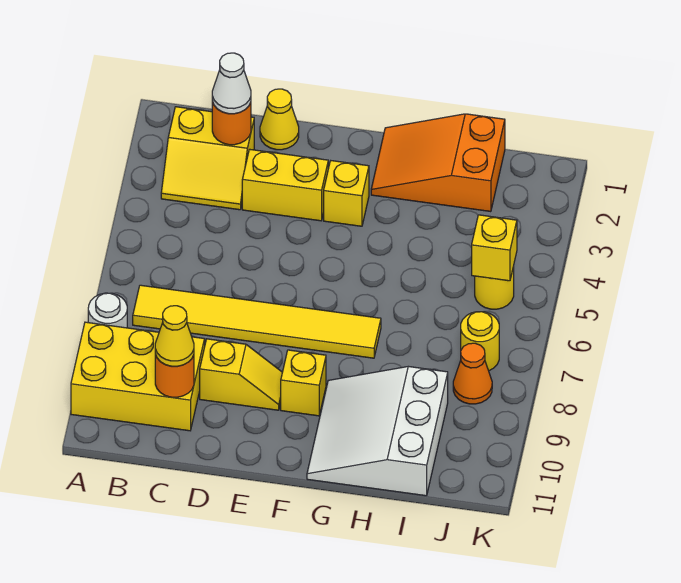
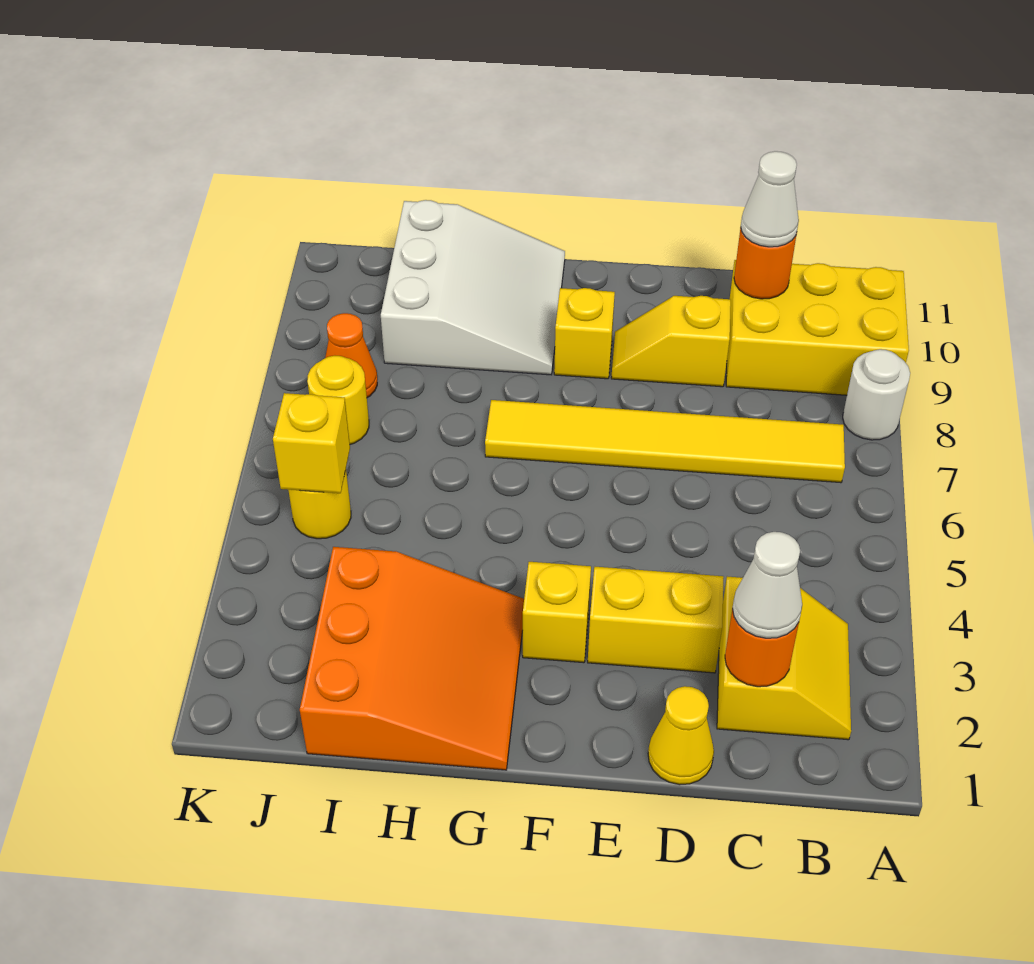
yellow slope B2:C3 level 1 top 2 -> yellow slope B2:C3 level 1 top C
yellow cone C10 level 3 -> white cone C10 level 3
orange slope G1:I2 level 1 top I -> orange slope G1:I3 level 1 top I

